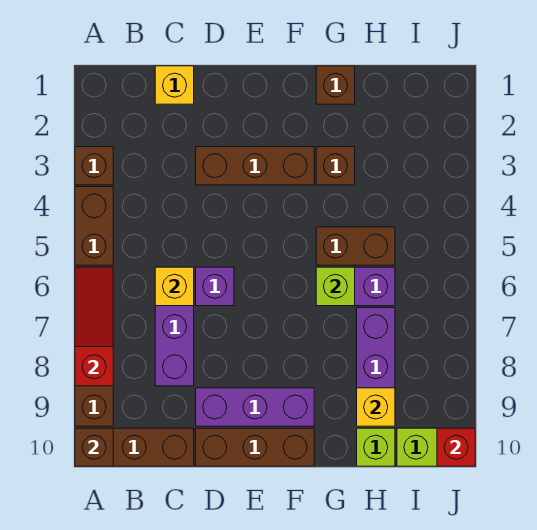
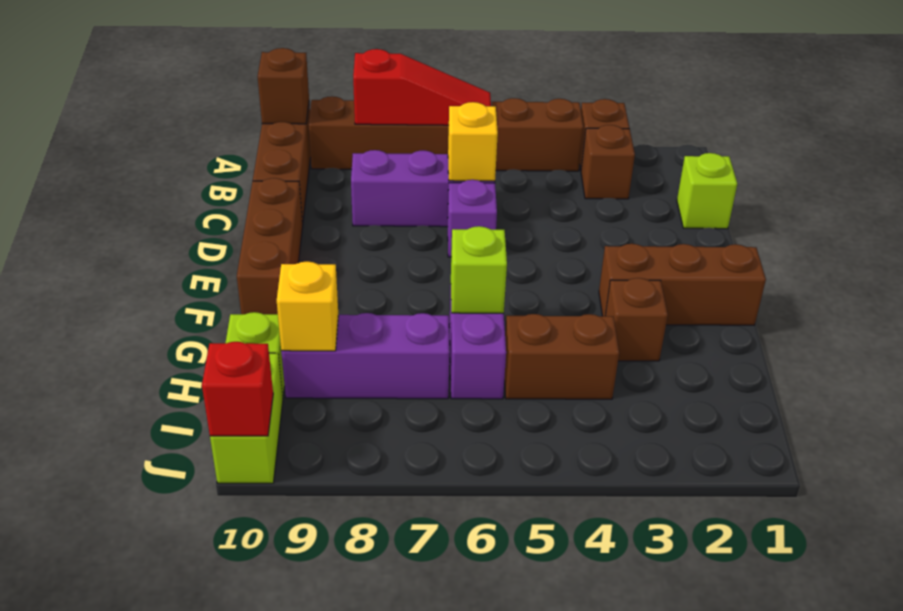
yellow brick C1 level 1 -> lime brick C1 level 1
brown brick D3:F3 level 1 -> brown brick F1:F3 level 1
purple brick D9:F9 level 1 -> none
brown brick G1 level 1 -> brown brick B3 level 1
brown brick G5:H5 level 1 -> brown brick H4:H5 level 1

